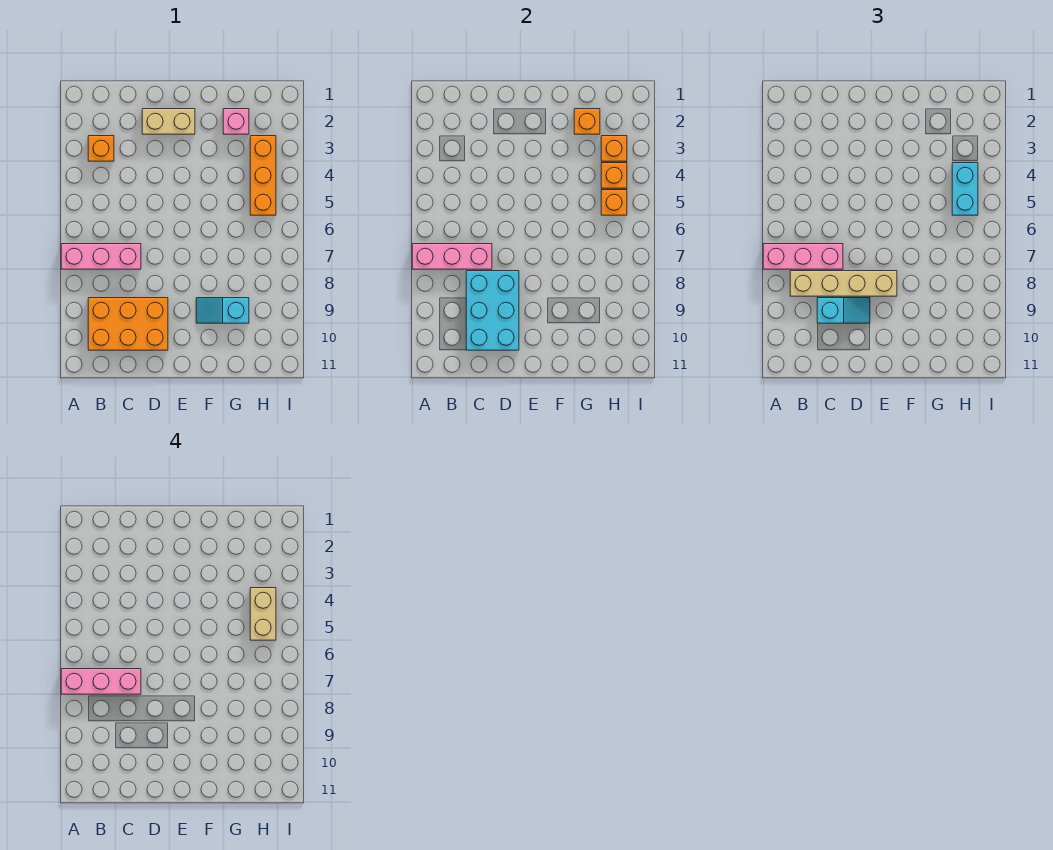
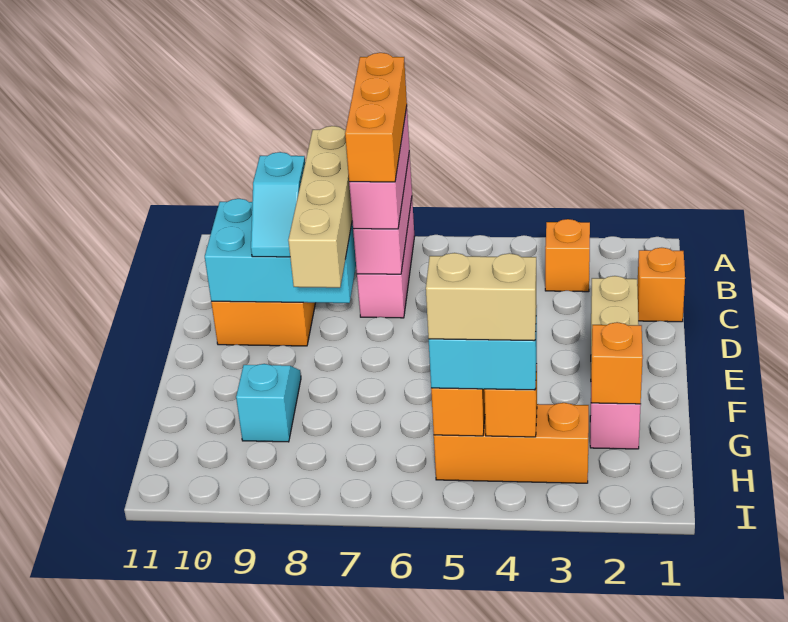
pink brick A7:C7 level 4 -> orange brick A7:C7 level 4
orange brick H3 level 2 -> orange brick C1 level 1

